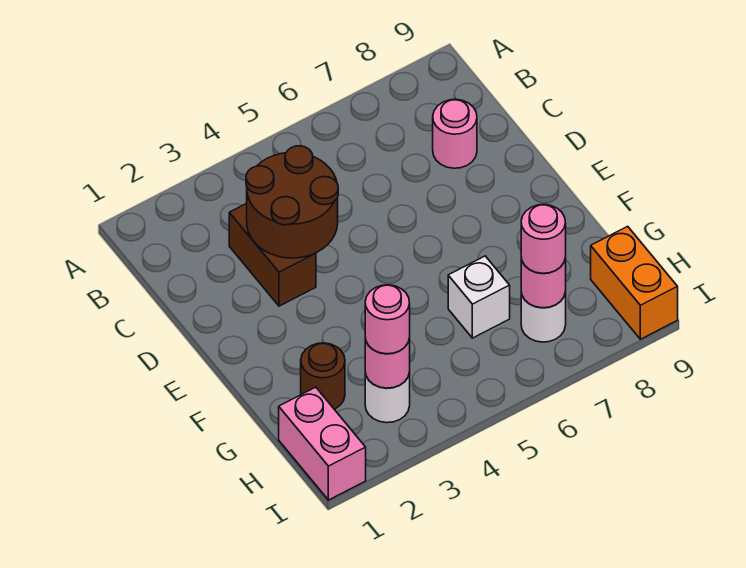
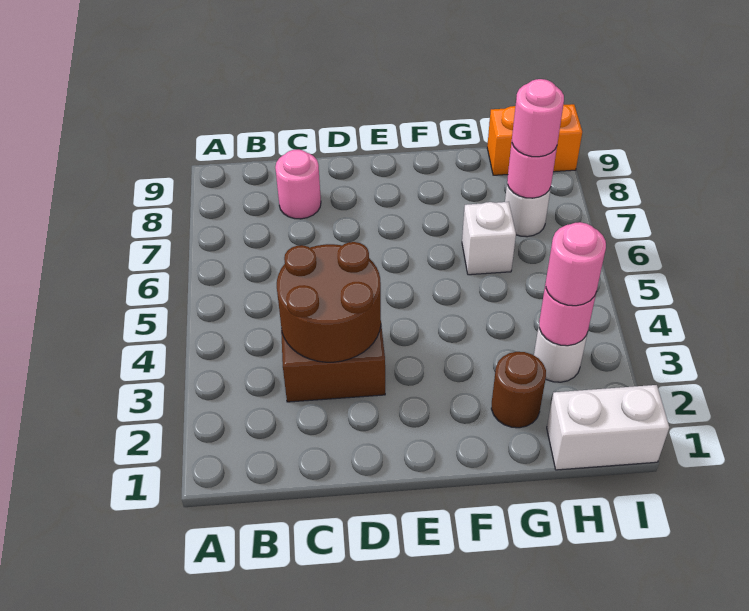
pink brick H1:I1 level 1 -> white brick H1:I1 level 1

